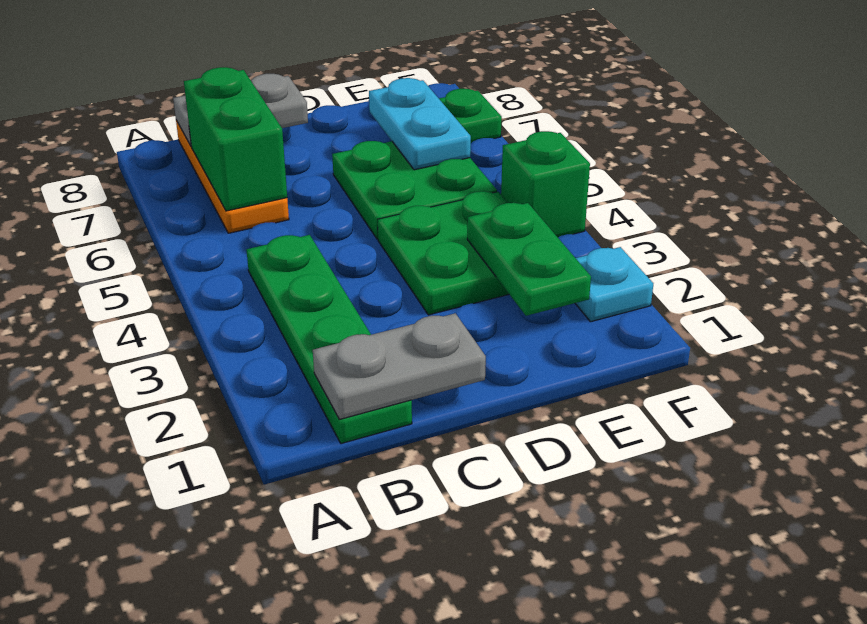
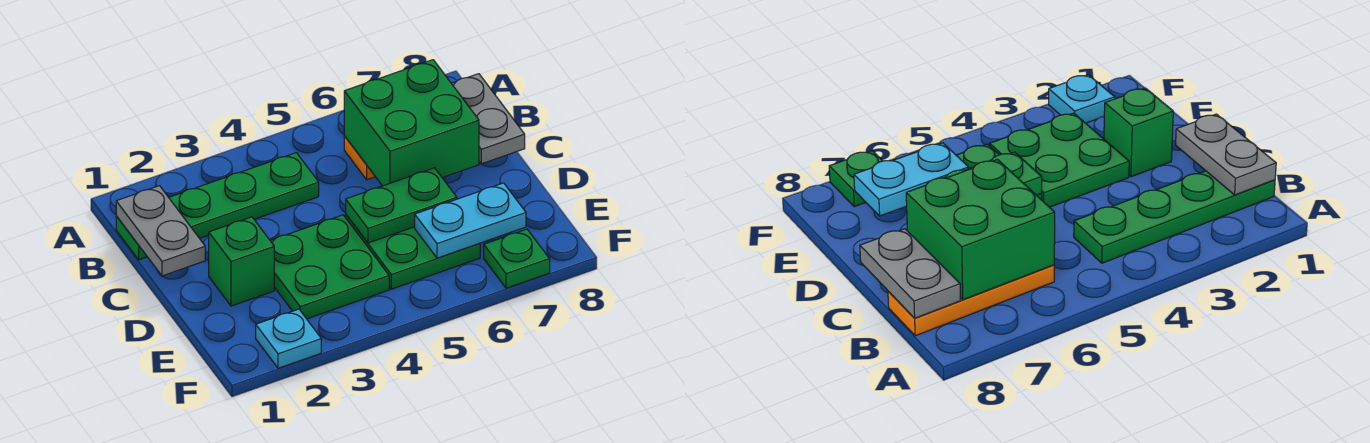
green brick B6:B7 level 2 -> green brick B6:C7 level 2
green plate E2:E3 level 2 -> green plate D5:D6 level 2
green brick F4 level 1 -> green brick D2 level 1

